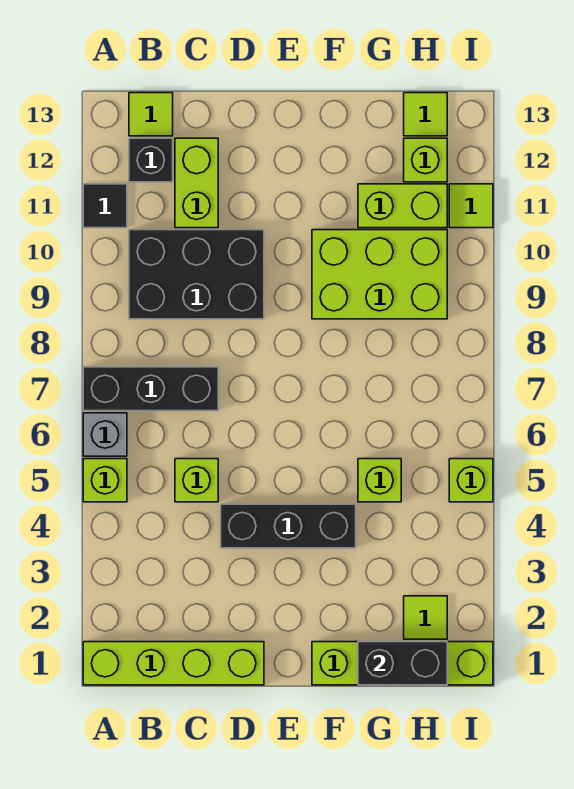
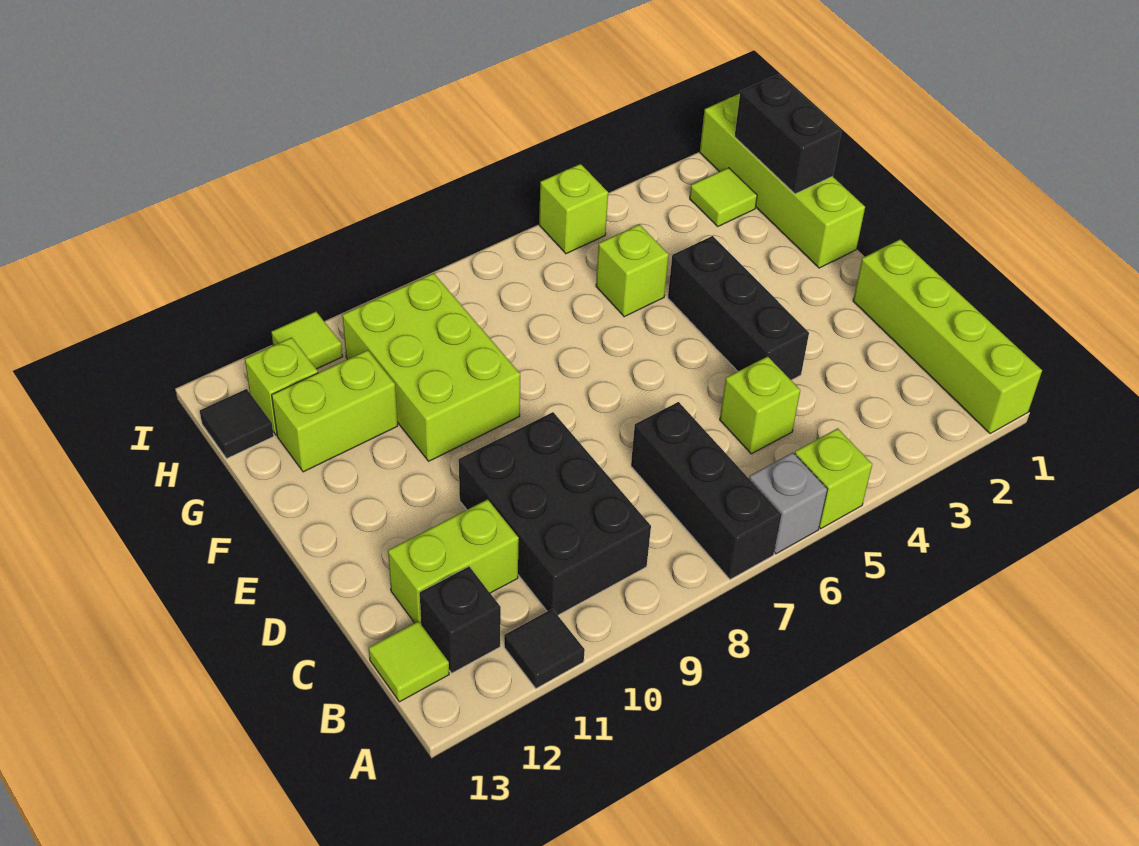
lime brick G11:H11 level 1 -> lime brick G11:G12 level 1
lime tile H13 level 1 -> black tile H13 level 1

